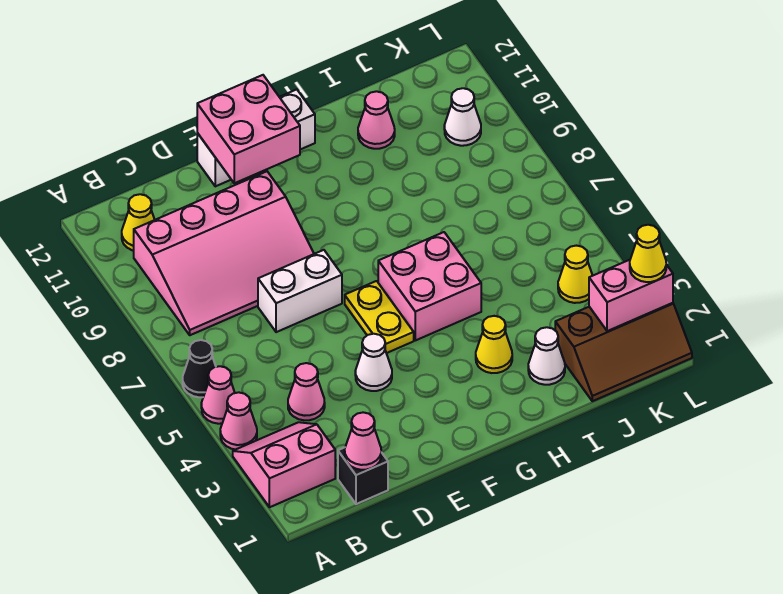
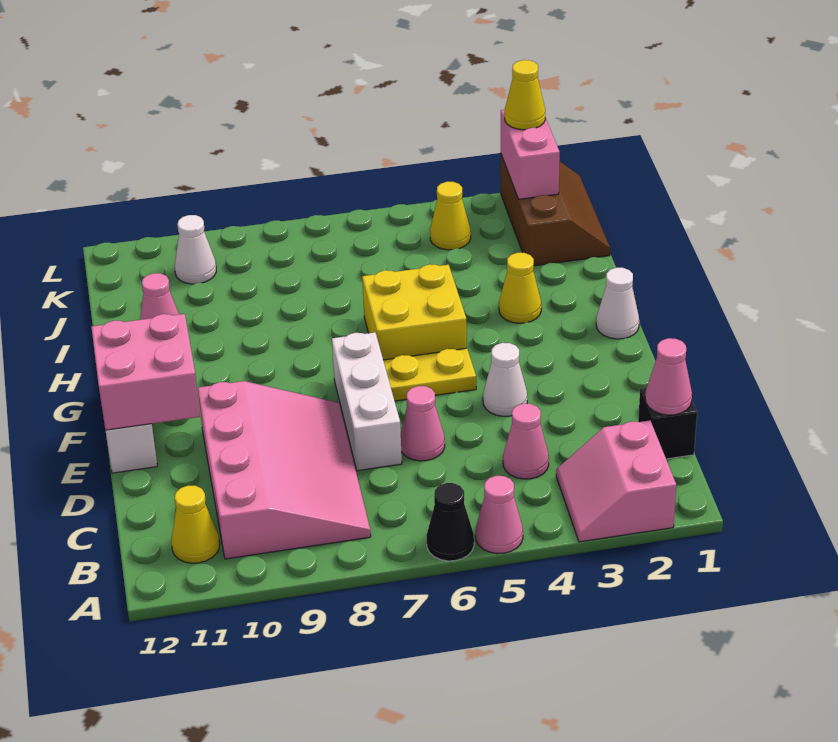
pink cone A4 level 1 -> pink cone D6 level 1
white brick D7:E7 level 1 -> white brick D7:F7 level 1
pink brick G5:H6 level 1 -> yellow brick G5:H6 level 1
white cone I2 level 1 -> white cone G1 level 1

